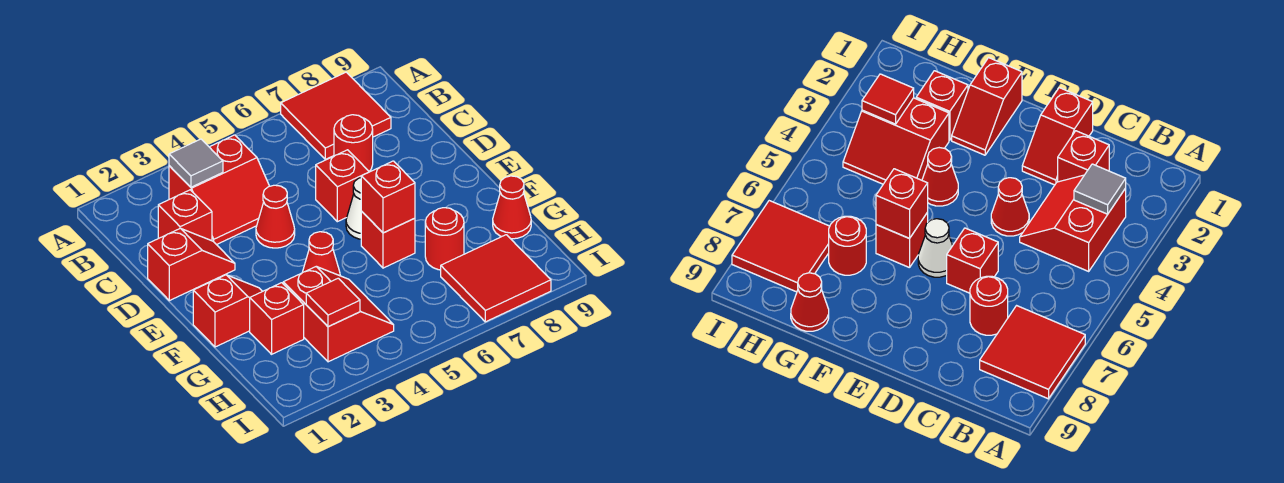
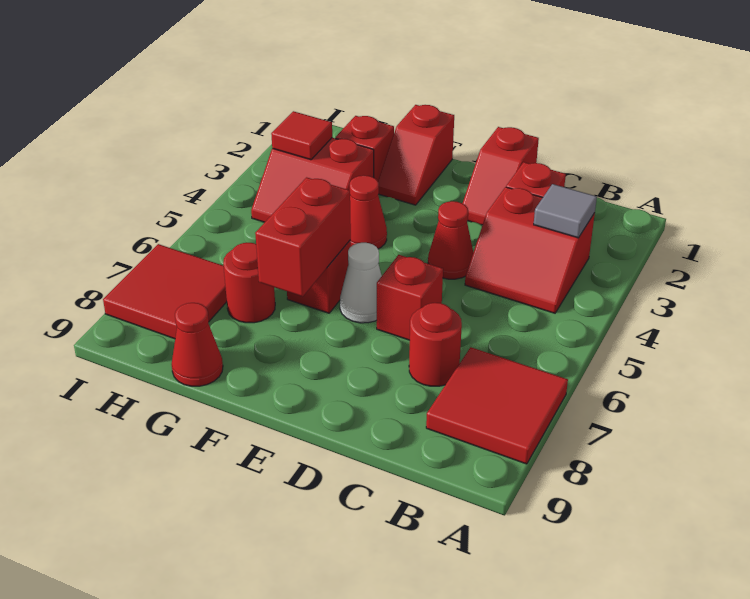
red slope B3:C4 level 1 top B -> red slope B3:C4 level 1 top 3
red brick F6 level 2 -> red brick F6:F7 level 2

